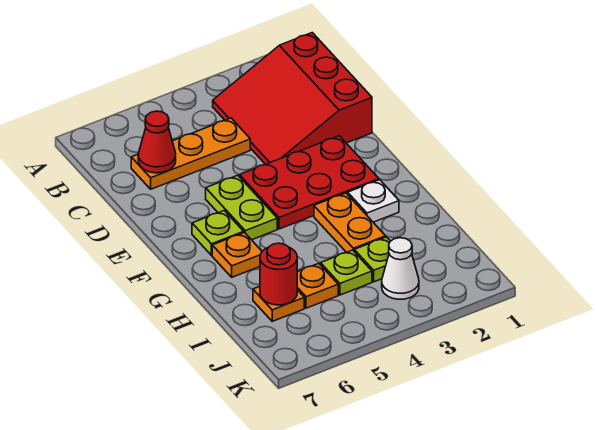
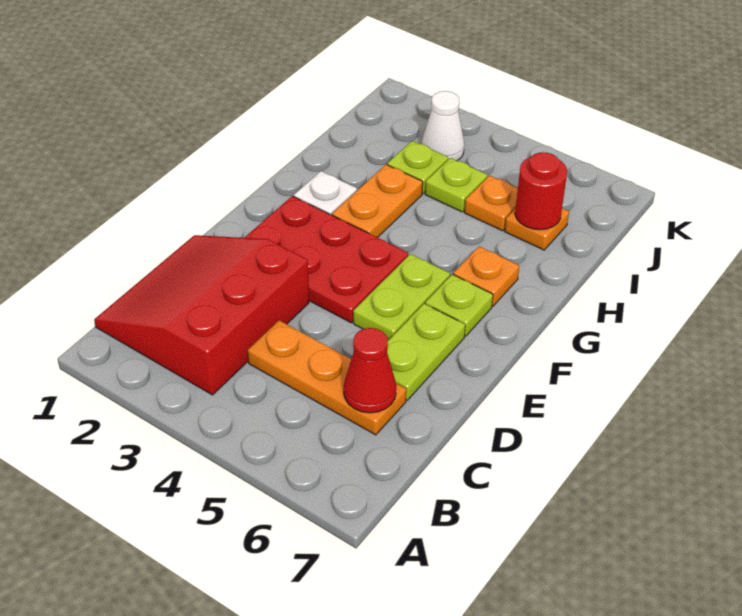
red slope B1:D3 level 1 top 1 -> red slope B1:D3 level 1 top 3
none -> lime plate D6:E6 level 1

